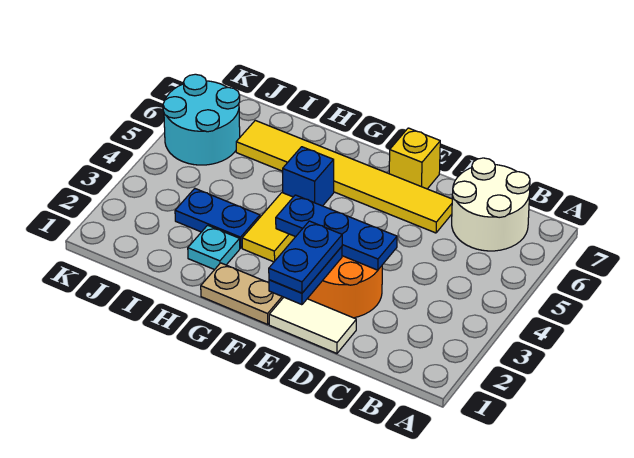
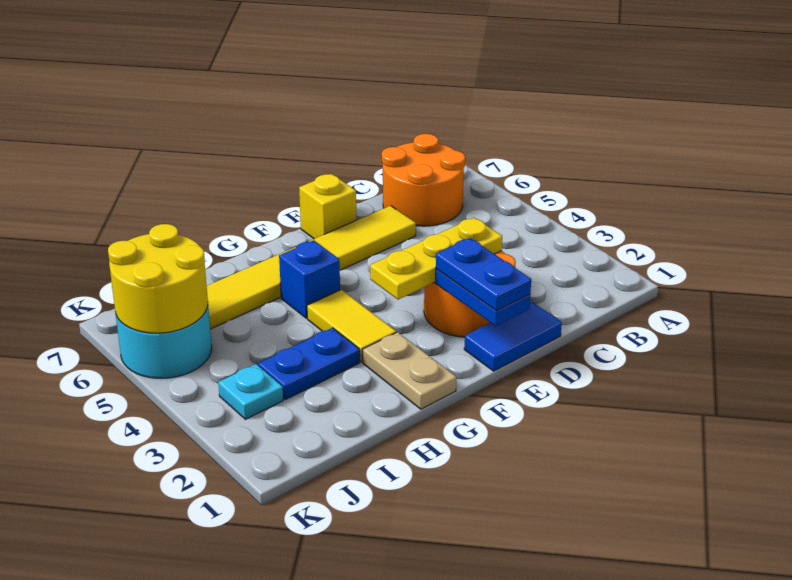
white round brick B6:C7 level 1 -> orange round brick B6:C7 level 1
white tile D1:E1 level 1 -> blue tile D1:E1 level 1
blue plate D3:F3 level 2 -> yellow plate D3:F3 level 2
tan plate F1:G1 level 1 -> tan plate G1:G2 level 1
cyan plate H2 level 1 -> cyan plate J3 level 1
none -> yellow round brick J5:K6 level 2

